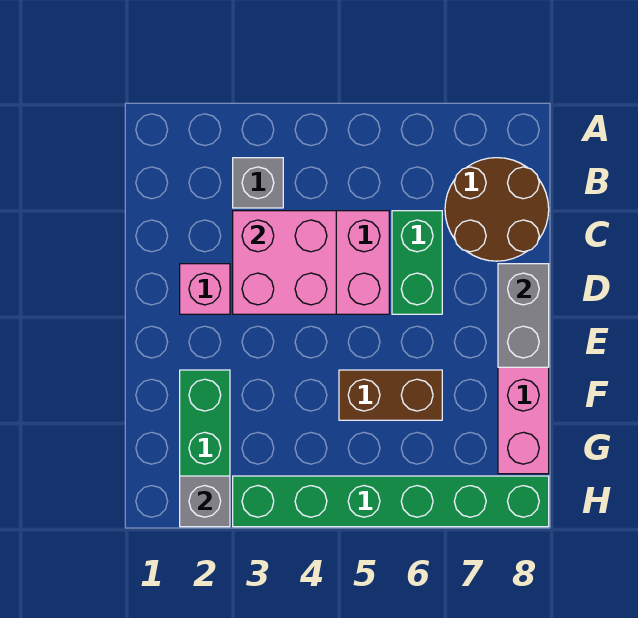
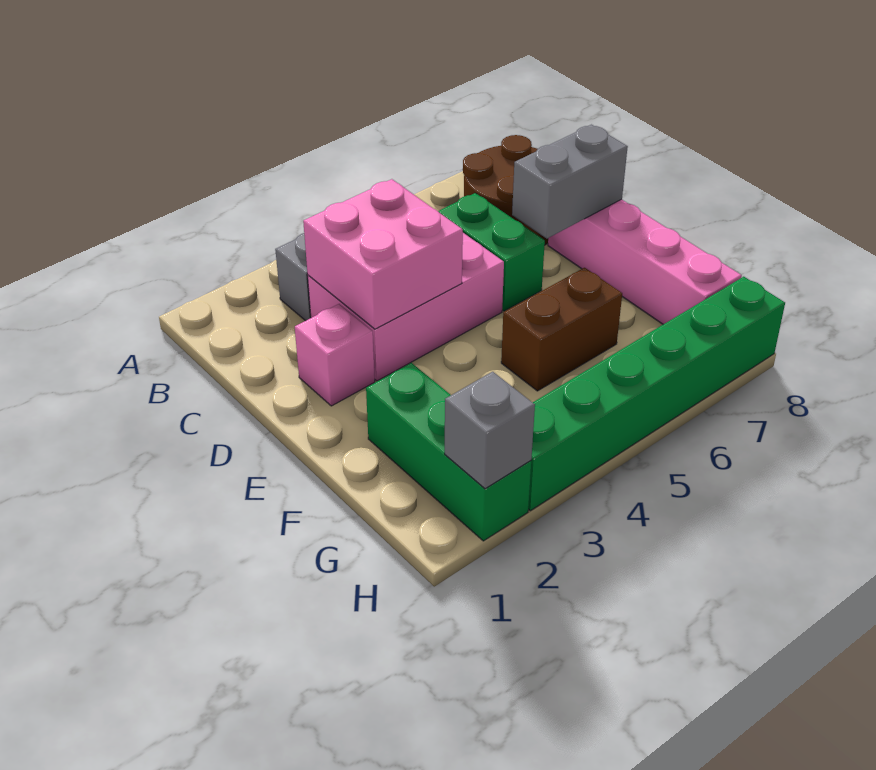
grey brick D8:E8 level 2 -> grey brick D7:D8 level 2

